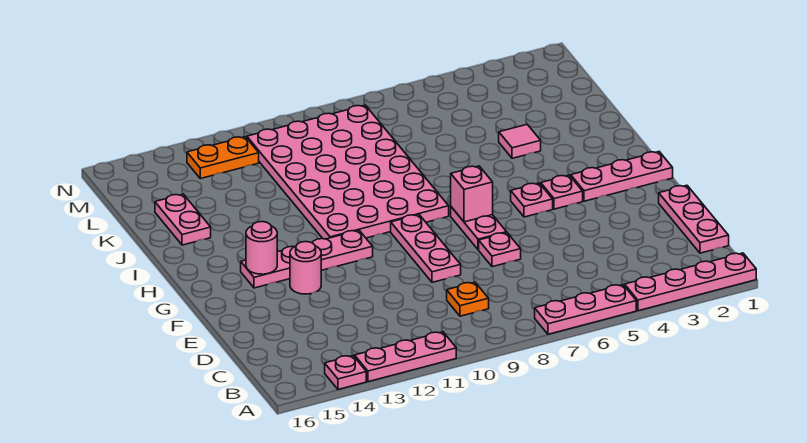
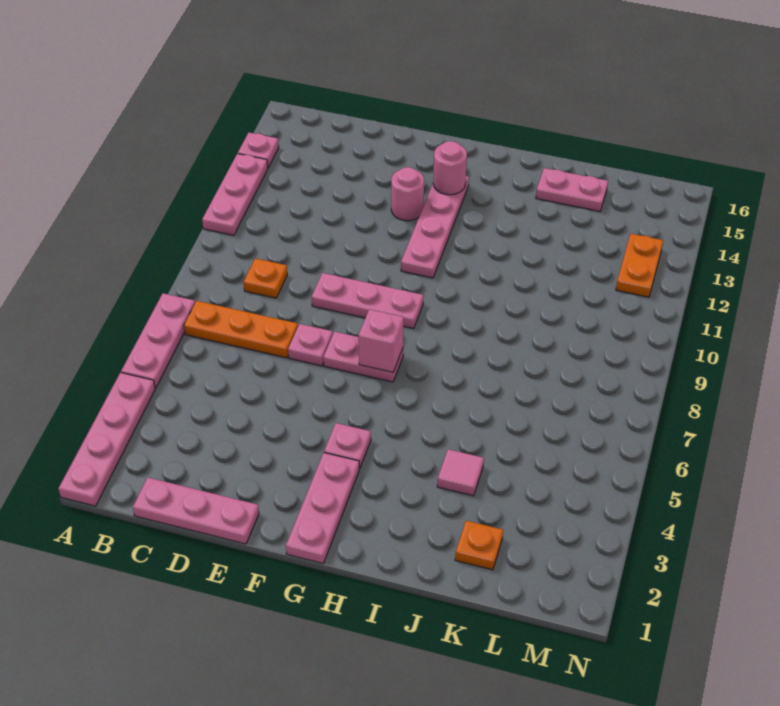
none -> orange plate B7:D7 level 1
pink plate G5 level 1 -> none
pink plate H8:M11 level 1 -> none
none -> orange plate K2 level 1

